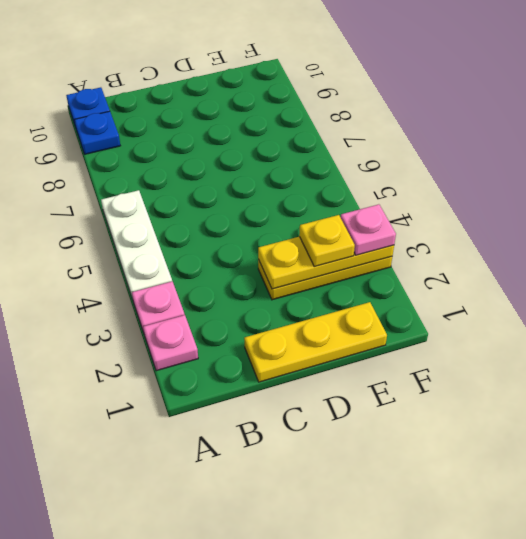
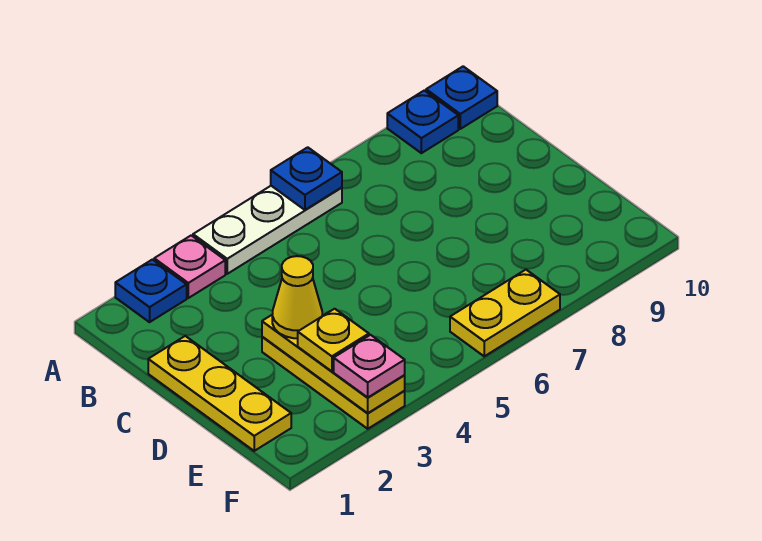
pink plate A2 level 1 -> blue plate A2 level 1
none -> blue plate A6 level 2
none -> yellow cone D3 level 3
none -> yellow plate F6:F7 level 1

